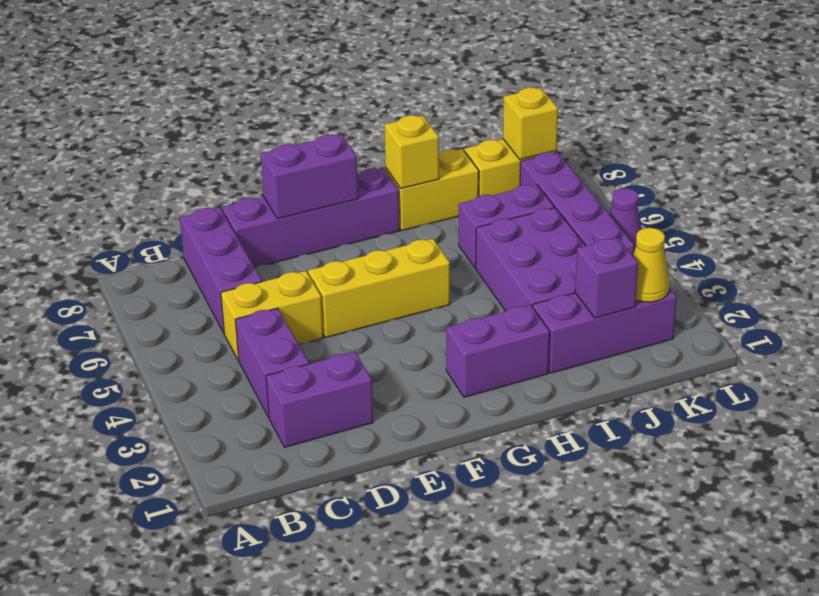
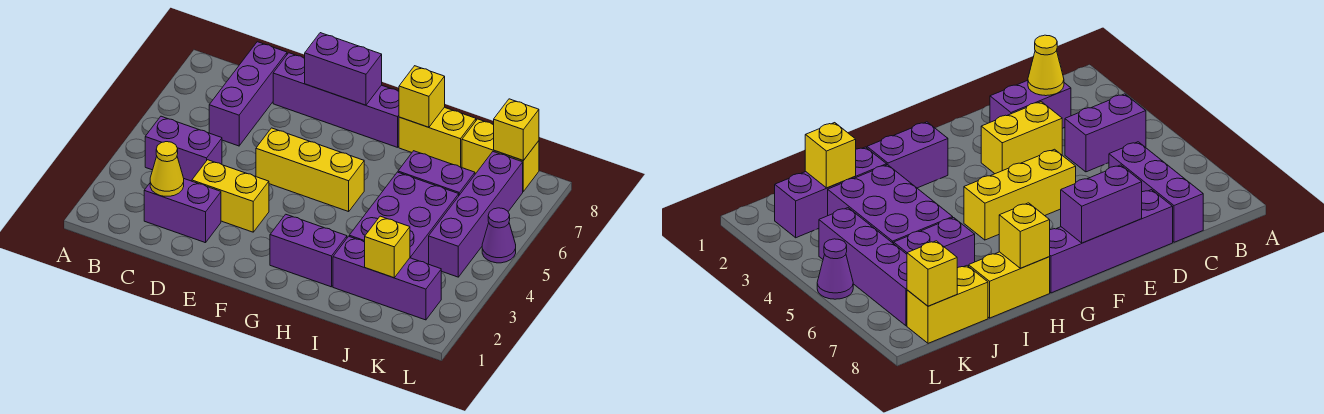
purple brick C3:C4 level 1 -> purple brick B4:C4 level 1
yellow brick C5:D5 level 1 -> yellow brick D3:E3 level 1
purple brick J2 level 2 -> yellow brick J2 level 2
yellow cone K2 level 2 -> yellow cone C2 level 2

